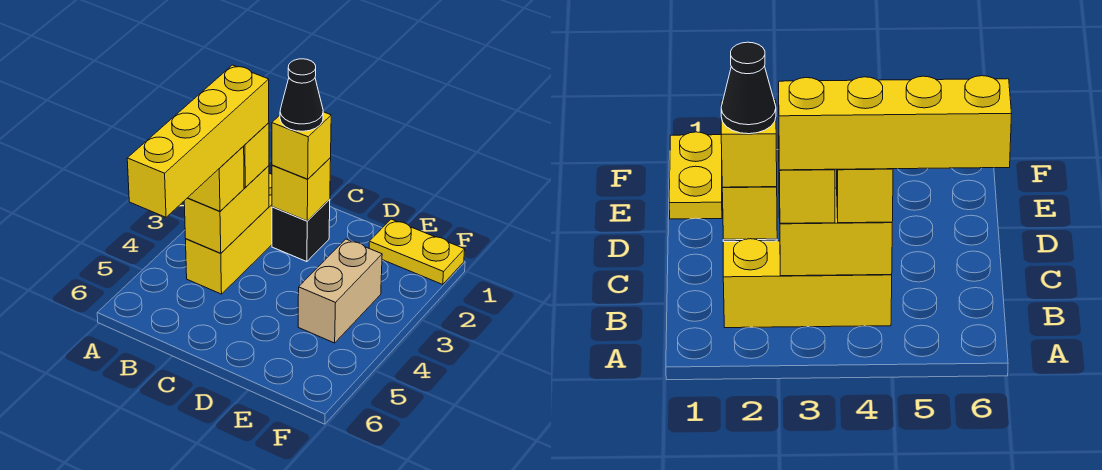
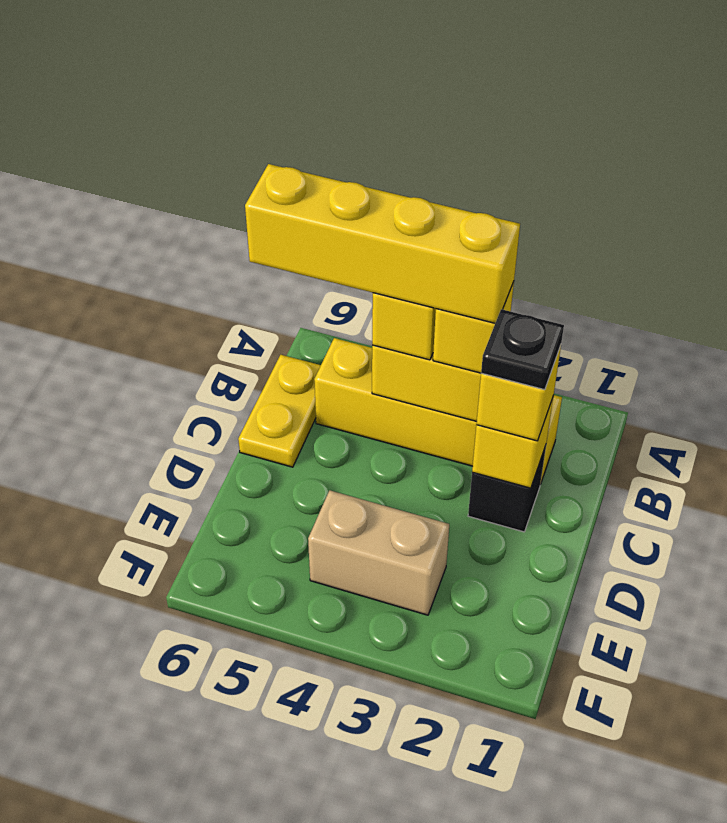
yellow brick B2:B4 level 1 -> yellow brick B2:B5 level 1
black cone C2 level 4 -> black plate C2 level 4
yellow plate E1:F1 level 1 -> yellow plate B6:C6 level 1

